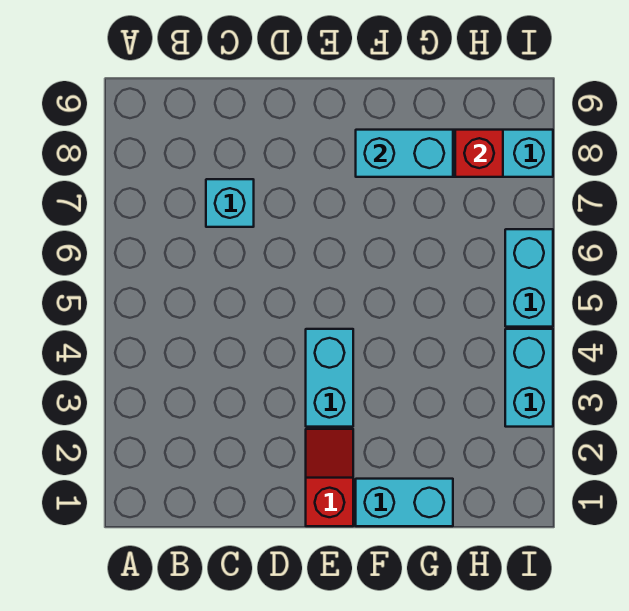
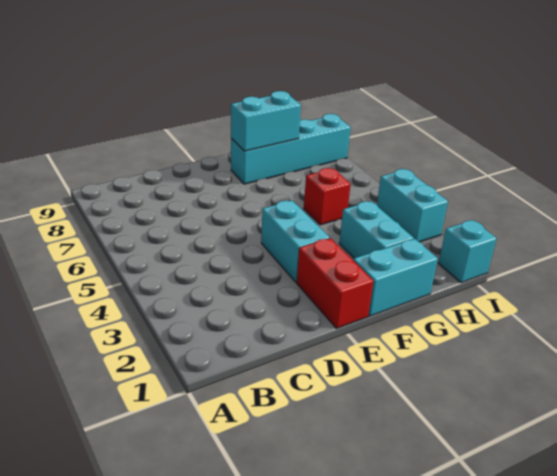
cyan brick C7 level 1 -> cyan brick I1 level 1
red slope E1:E2 level 1 top 1 -> red brick E1:E2 level 1
red brick H8 level 2 -> red brick G5 level 1
cyan brick I5:I6 level 1 -> cyan brick G2:G3 level 1

